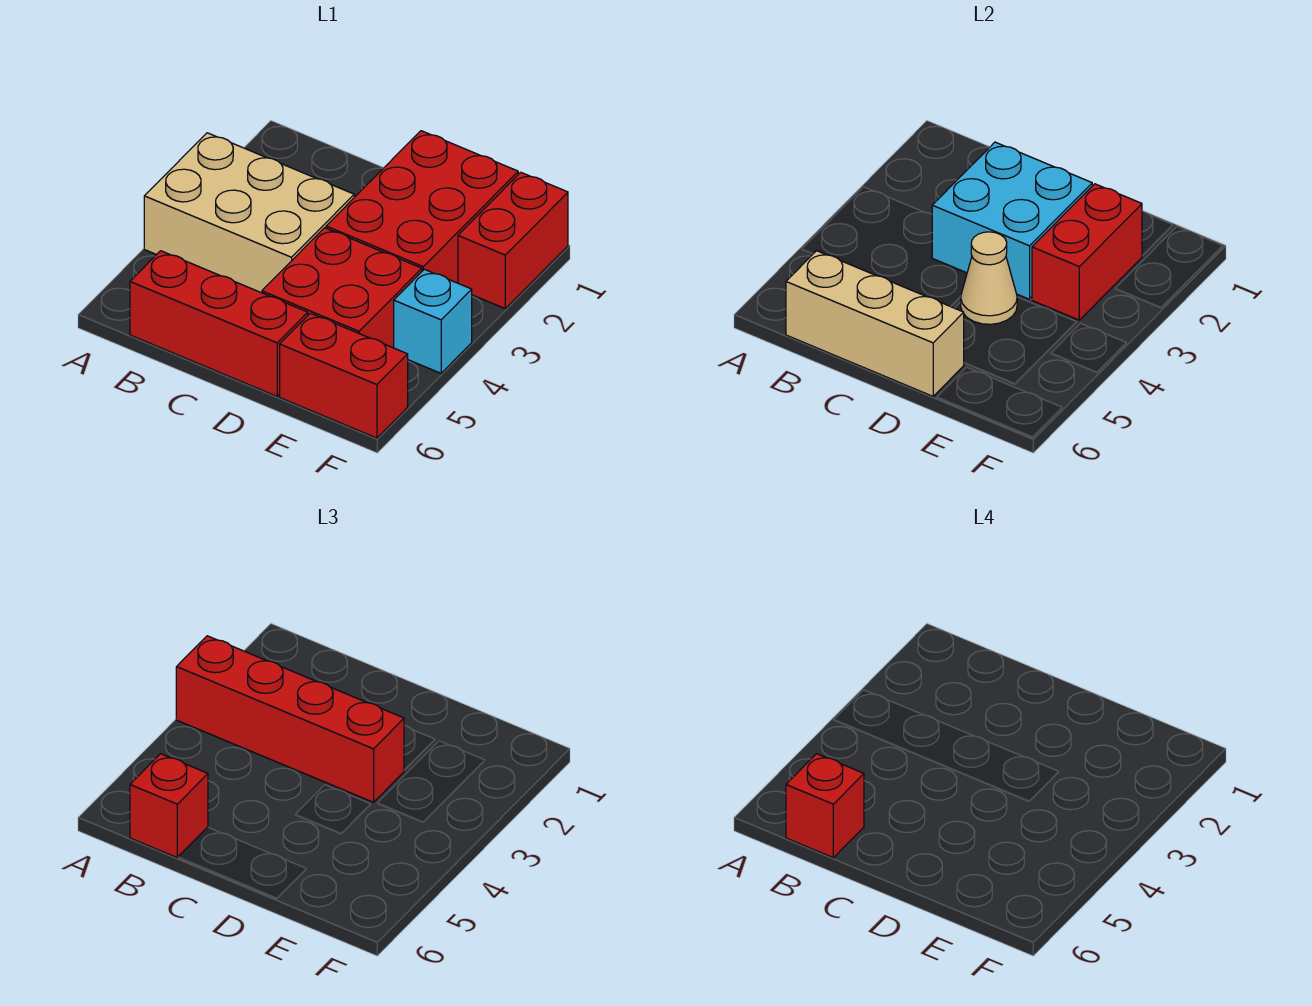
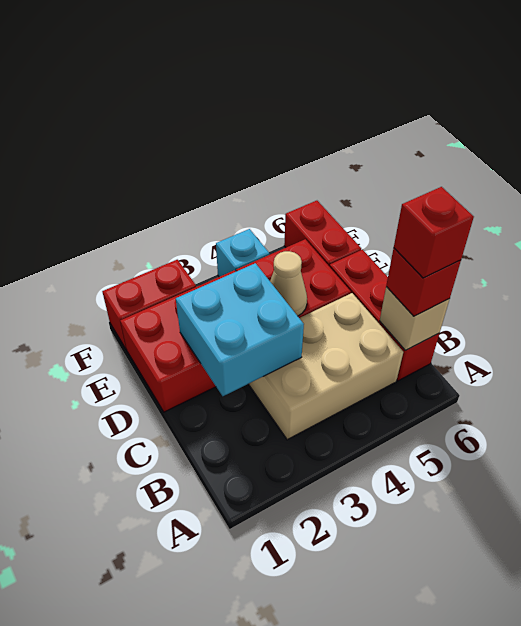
tan brick A3:C4 level 1 -> tan brick B3:C5 level 1
red brick A3:D3 level 3 -> none
tan brick B6:D6 level 2 -> tan brick B6 level 2
red brick E2:E3 level 2 -> none

